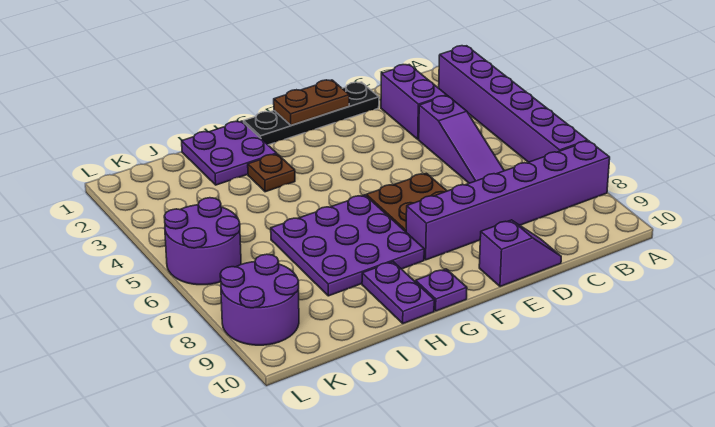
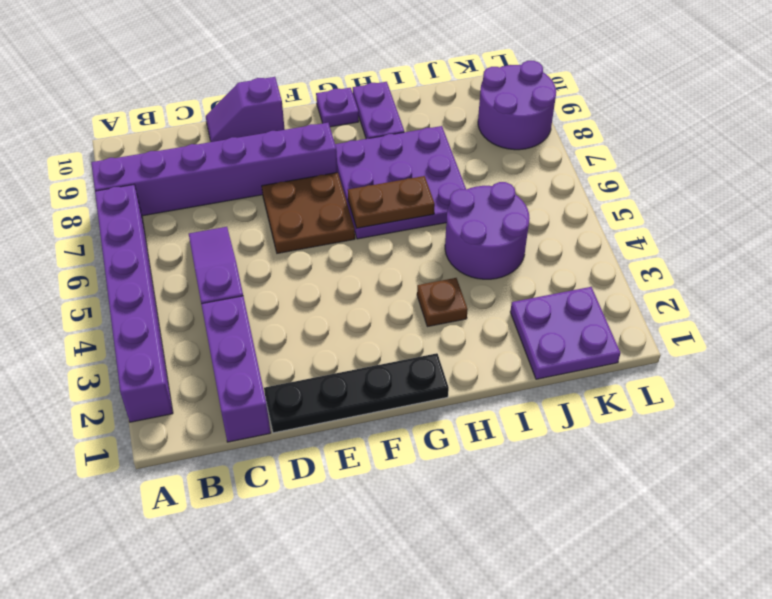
purple brick C2:C3 level 1 -> purple brick C1:C3 level 1
brown plate E1:F1 level 2 -> brown plate G6:H6 level 2
purple plate H1:I2 level 1 -> purple plate J1:K2 level 1
purple round brick K5:L6 level 1 -> purple round brick I4:J5 level 1

